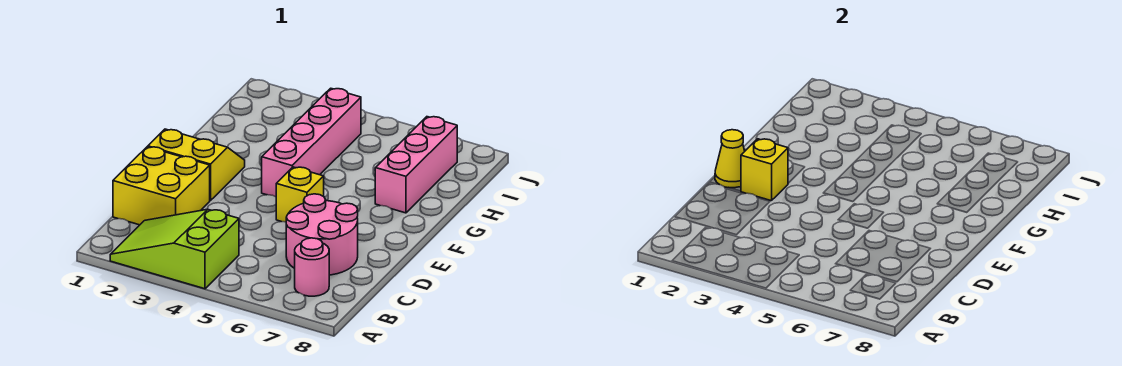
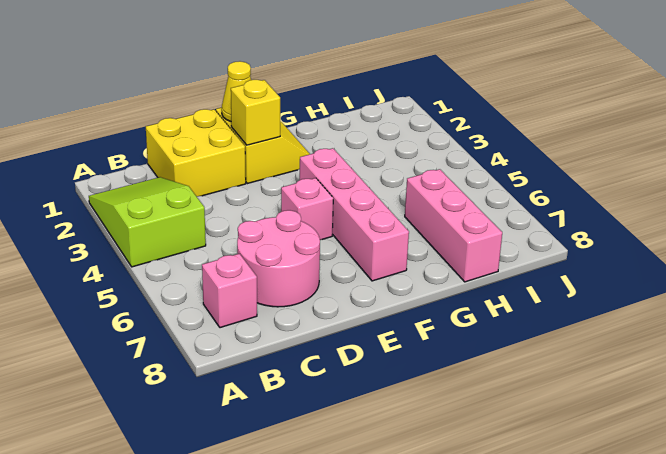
pink round brick B7 level 1 -> pink brick B7 level 1
yellow brick E5 level 1 -> pink brick E5 level 1
pink brick F4:I4 level 1 -> pink brick F4:F7 level 1
pink brick G7:I7 level 1 -> pink brick H6:H8 level 1

